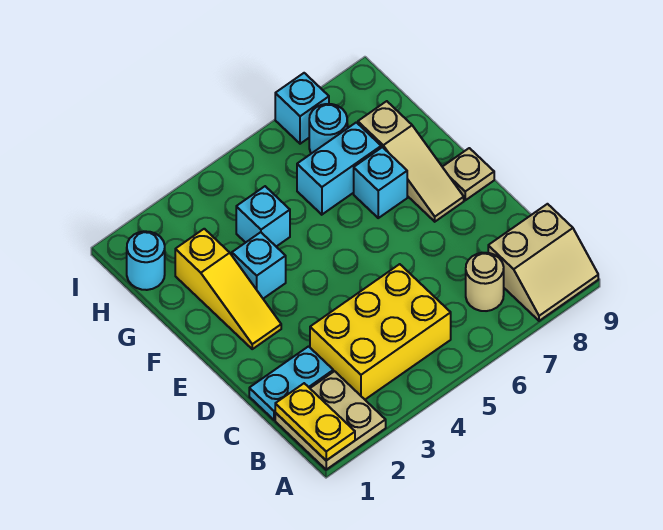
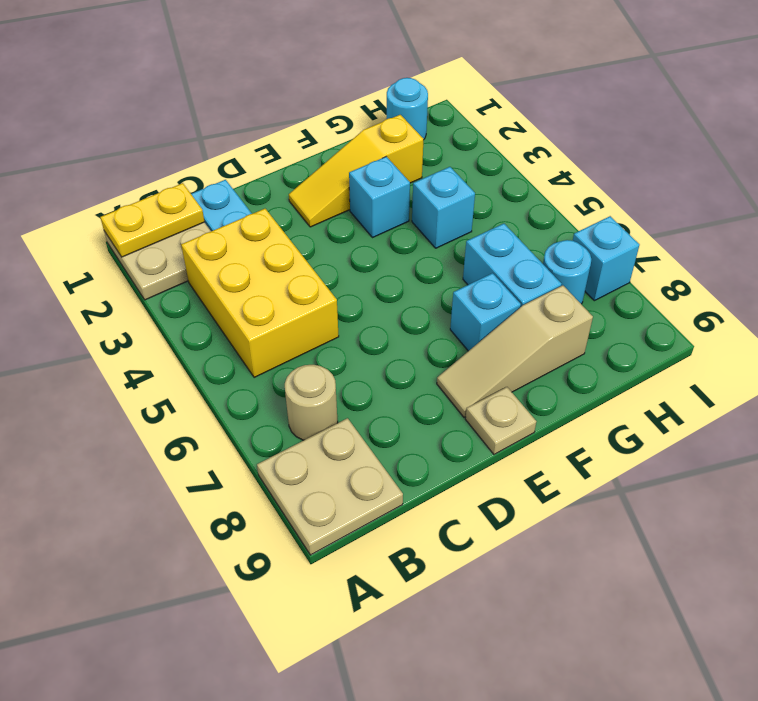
tan slope A8:B9 level 1 top B -> tan plate A8:B9 level 1

